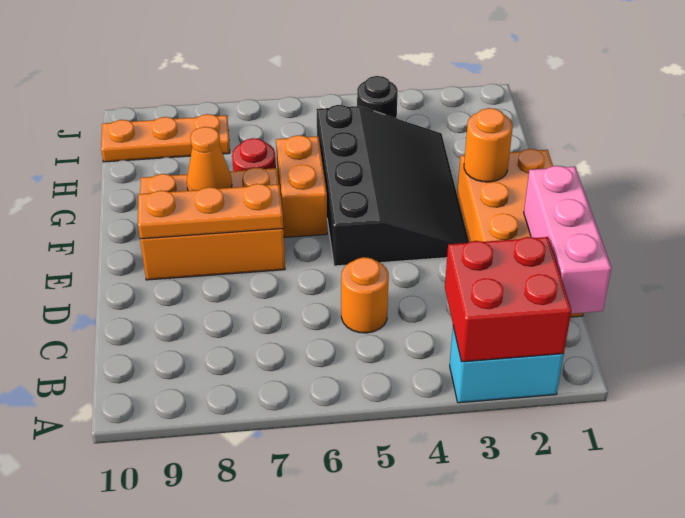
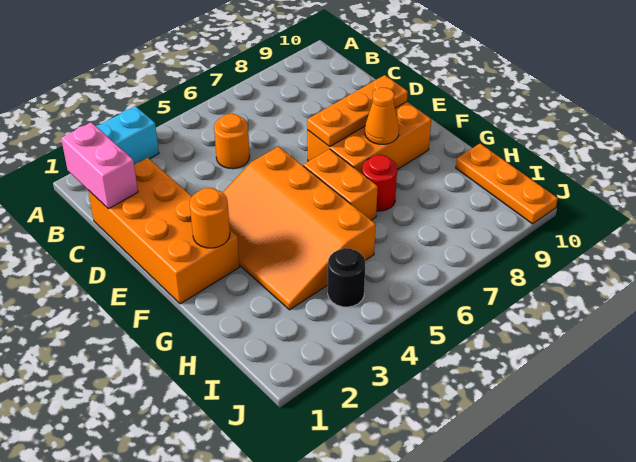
red brick A2:B3 level 2 -> none
pink brick B1:D1 level 2 -> pink brick B1:C1 level 2
black slope E3:H5 level 1 top 5 -> orange slope E3:H5 level 1 top 5
orange plate I8:I10 level 1 -> orange plate H10:J10 level 1

